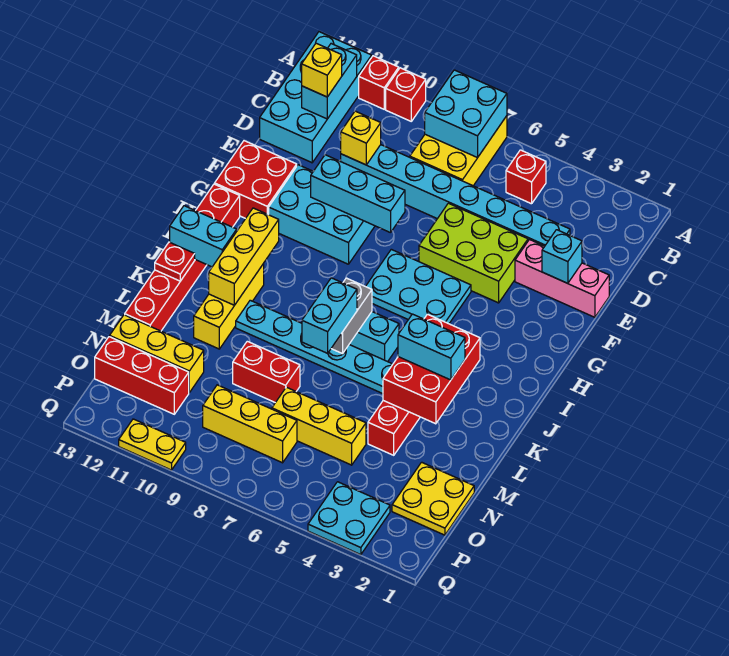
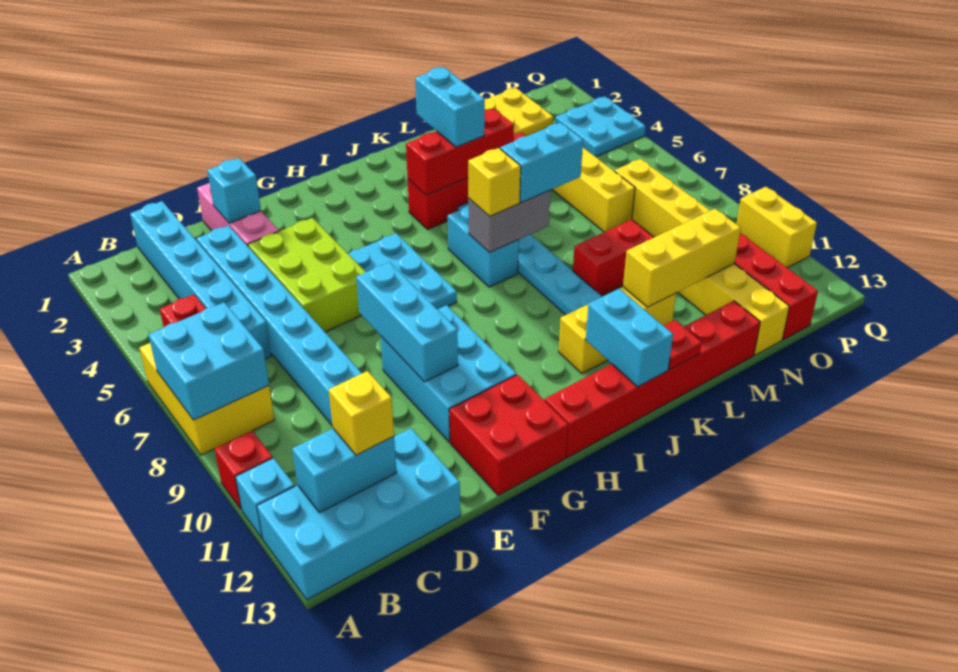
yellow brick A7:C8 level 1 -> yellow brick A6:B8 level 1
red brick A11 level 1 -> cyan brick A11 level 1
none -> cyan brick C1:C6 level 1
yellow brick D10 level 2 -> yellow brick J7 level 3
yellow brick I11:K11 level 2 -> yellow brick L11:N11 level 2
red brick J3:L4 level 2 -> red brick J4:L4 level 2
red brick M8:M9 level 1 -> red brick L9:M9 level 1
yellow plate Q10:Q11 level 1 -> yellow brick Q10:Q11 level 1

